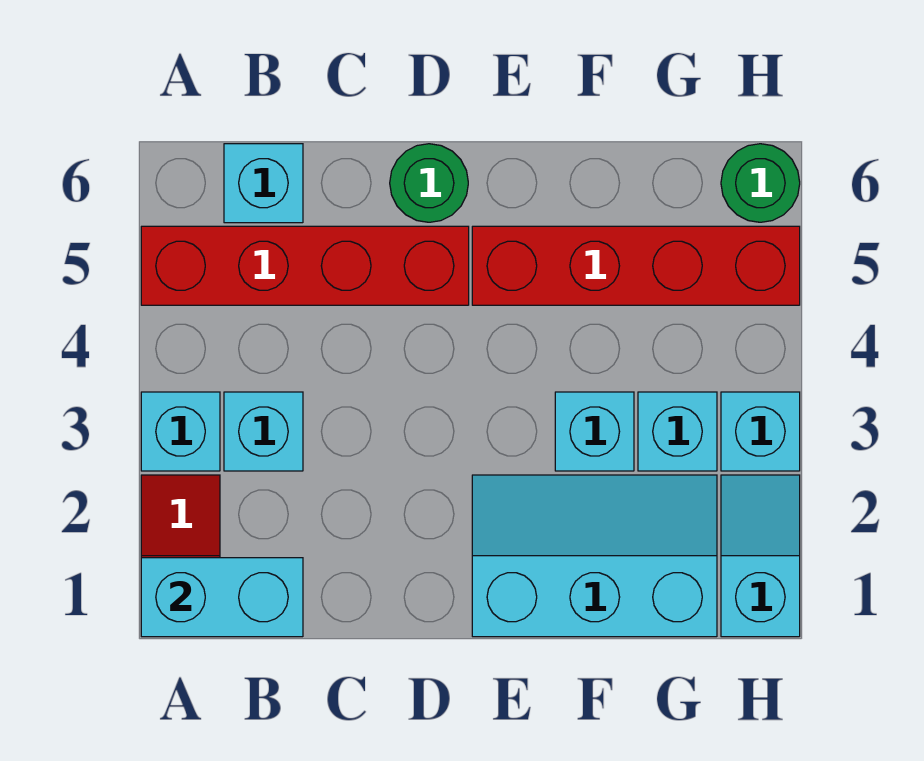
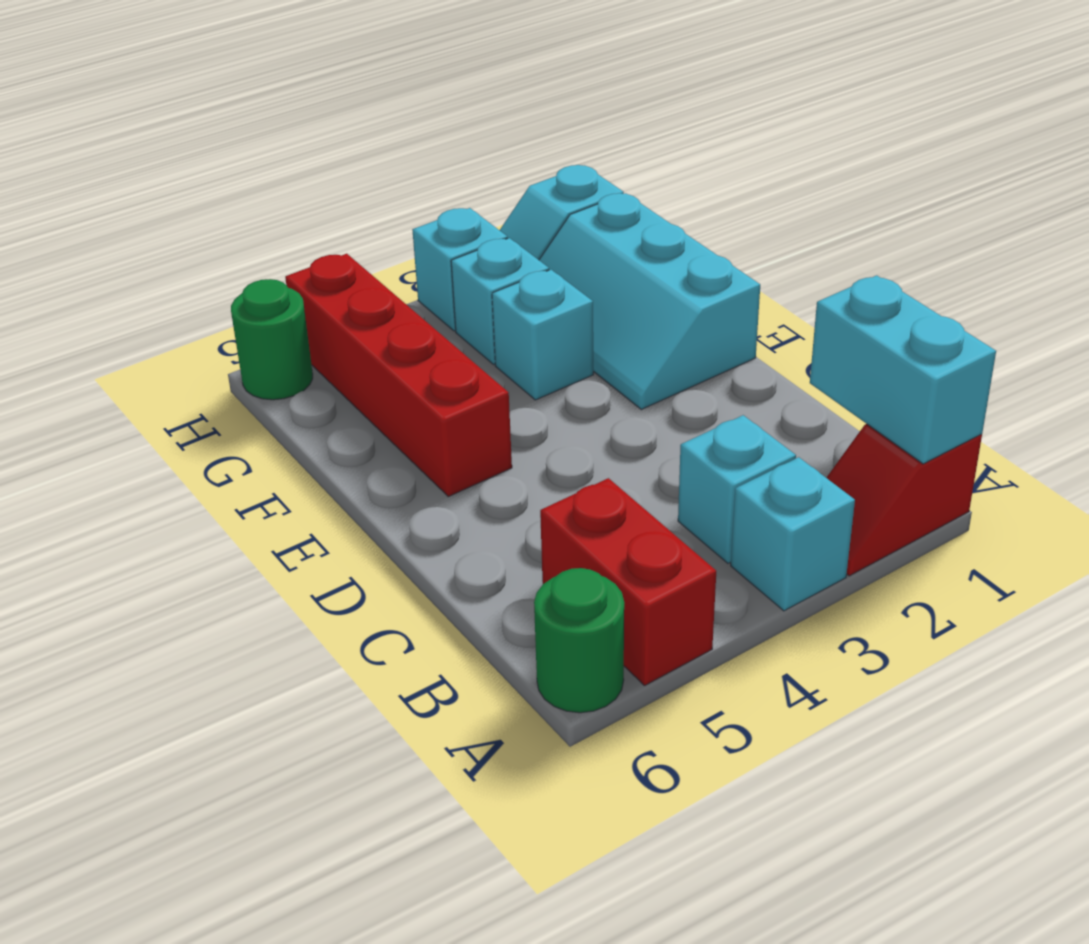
red brick A5:D5 level 1 -> red brick A5:B5 level 1
cyan brick B6 level 1 -> none
green round brick D6 level 1 -> green round brick A6 level 1

